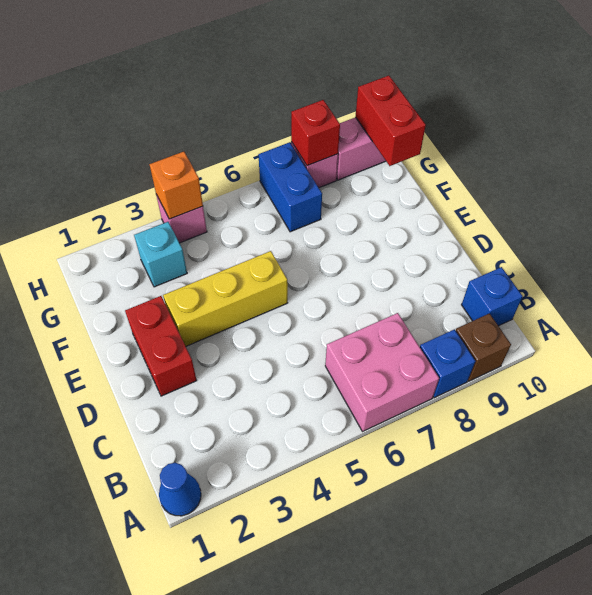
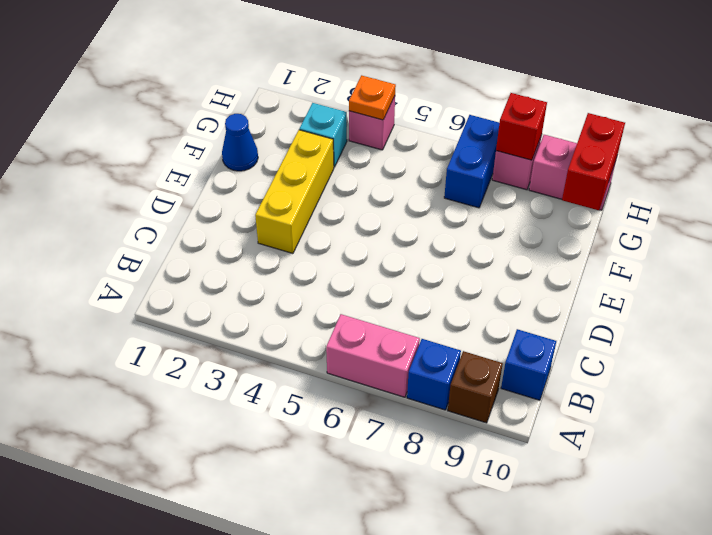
blue cone A1 level 1 -> blue cone F1 level 1
pink brick A6:B7 level 1 -> pink brick A6:A7 level 1
red brick D2:E2 level 1 -> none
yellow brick E3:E5 level 1 -> yellow brick D3:F3 level 1
orange brick H4 level 2 -> orange plate H4 level 2

